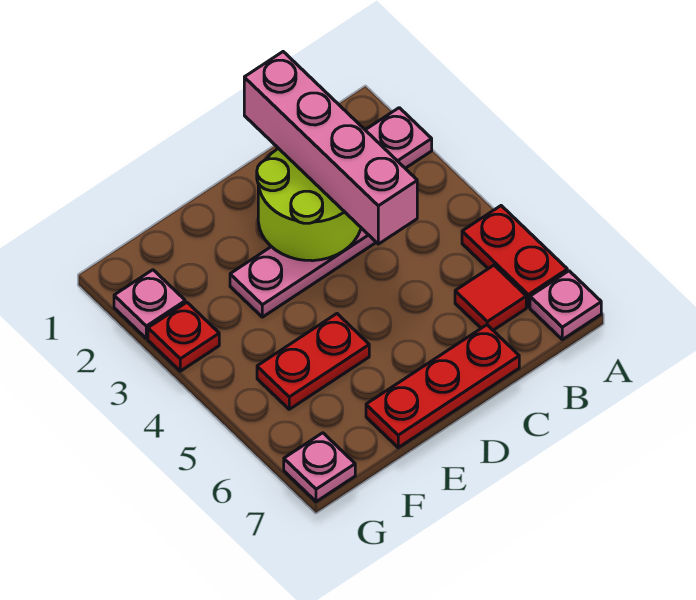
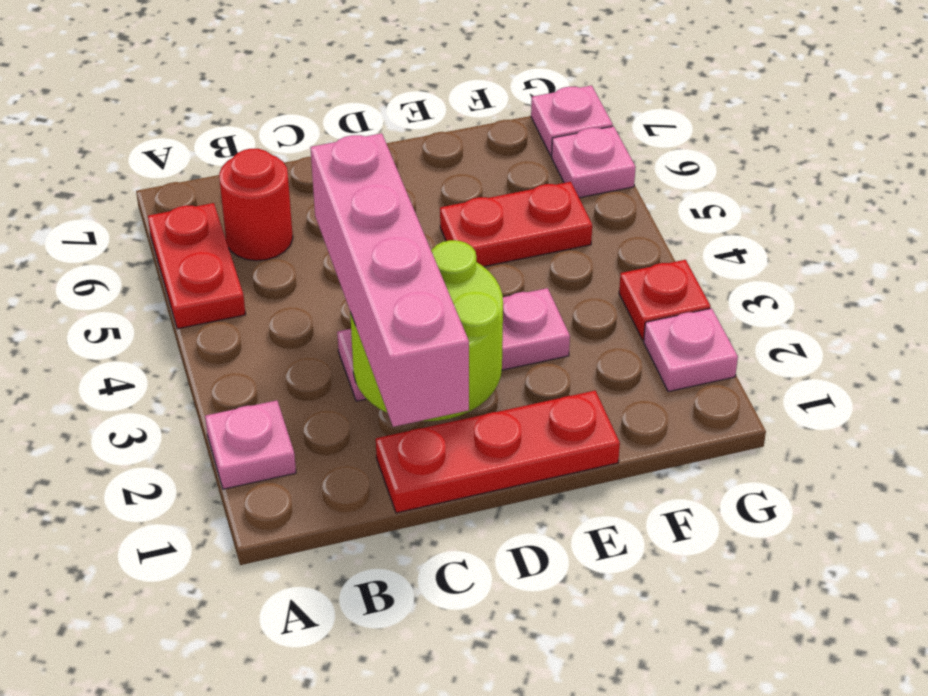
pink plate A7 level 1 -> pink plate G6 level 1
red tile B6 level 1 -> red round brick B6 level 1
red plate C7:E7 level 1 -> red plate C1:E1 level 1

